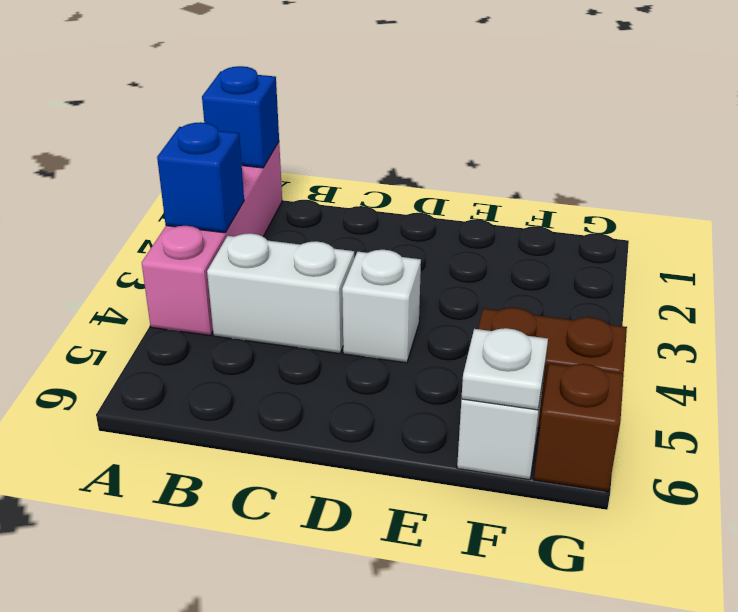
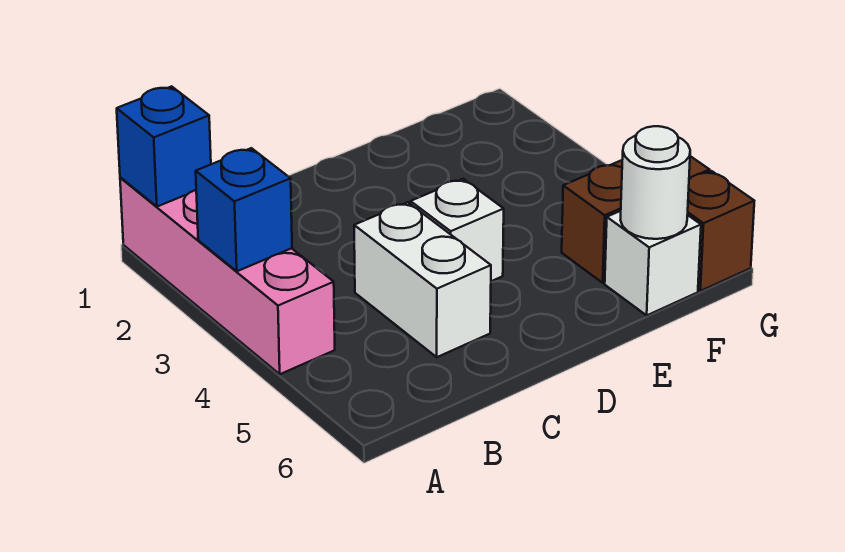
white brick B4:C4 level 1 -> white brick C4:C5 level 1
white plate F6 level 2 -> white round brick F6 level 2

